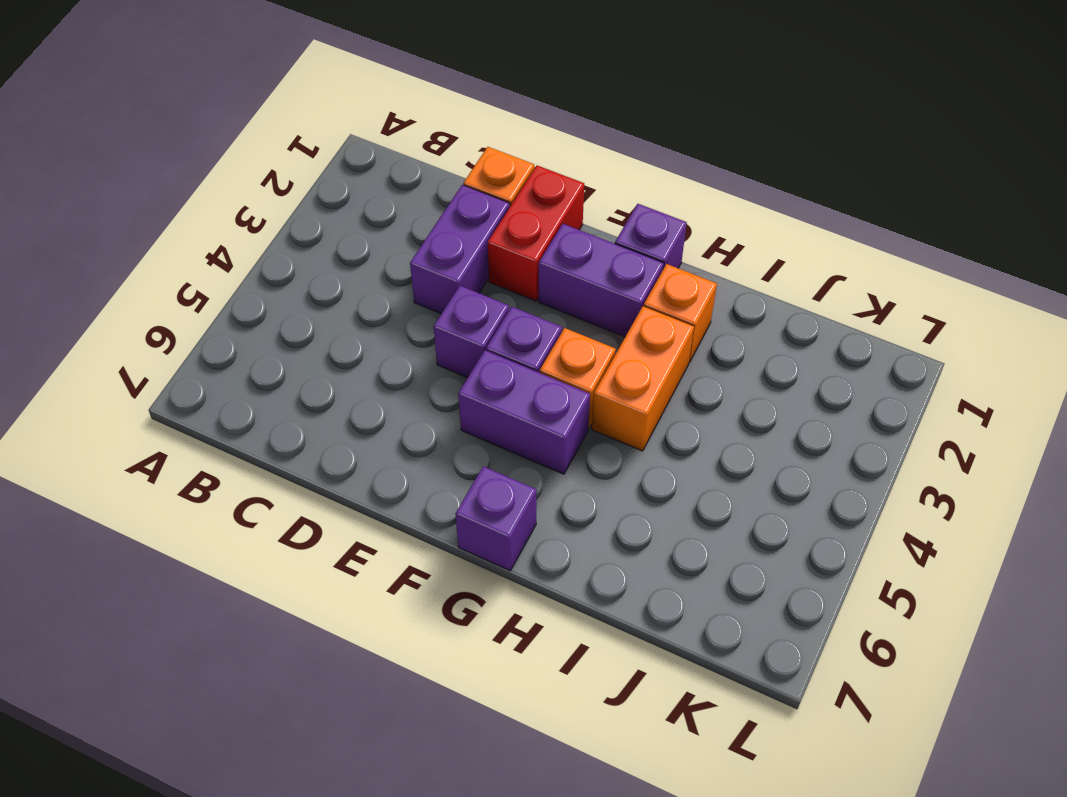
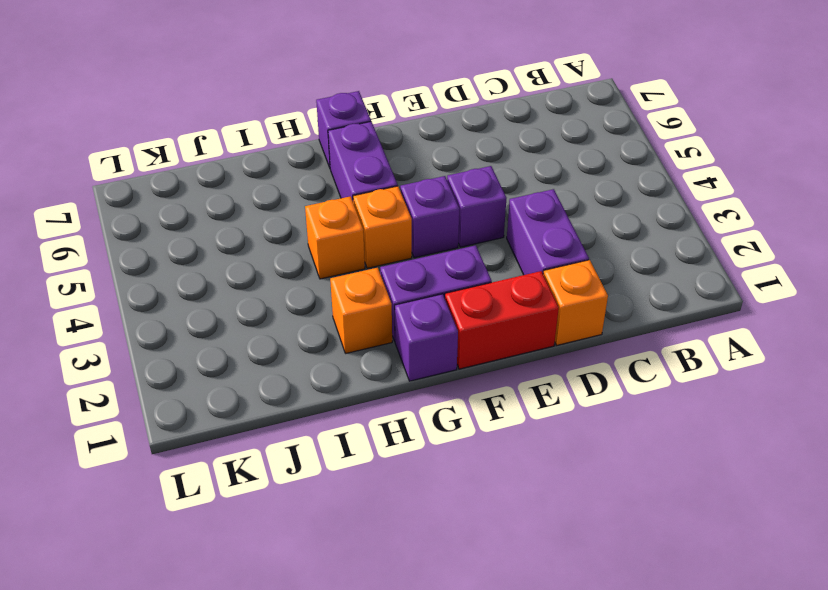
red brick E1:E2 level 1 -> red brick E1:F1 level 1
purple brick F5:G5 level 1 -> purple brick G5:G6 level 1
orange brick H3:H4 level 1 -> orange brick H4 level 1

